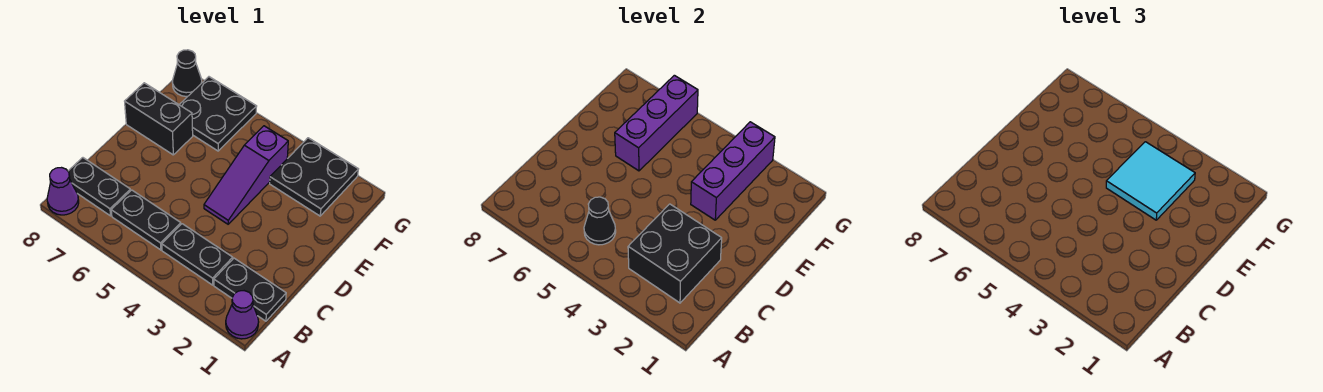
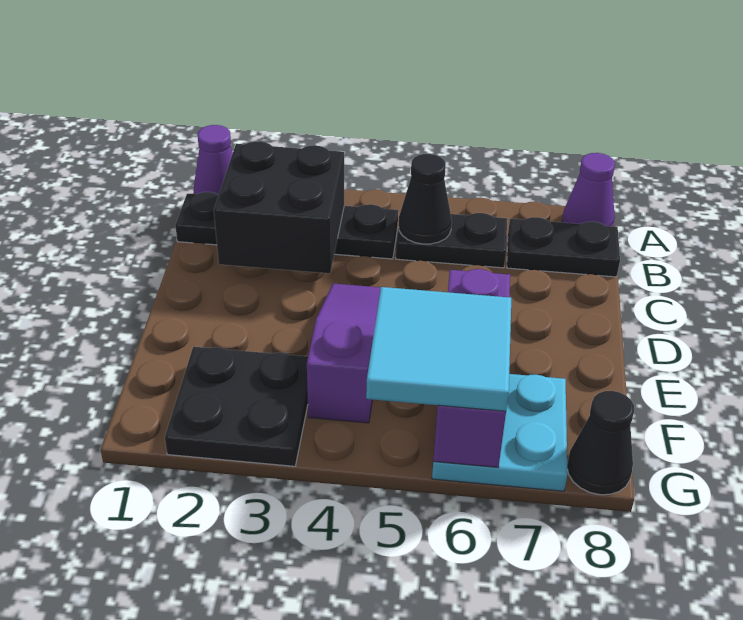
purple brick E3:G3 level 2 -> none
cyan tile E3:F4 level 3 -> cyan tile F5:G6 level 3
black brick E7:E8 level 1 -> none
black plate F6:G7 level 1 -> cyan plate F6:G7 level 1

